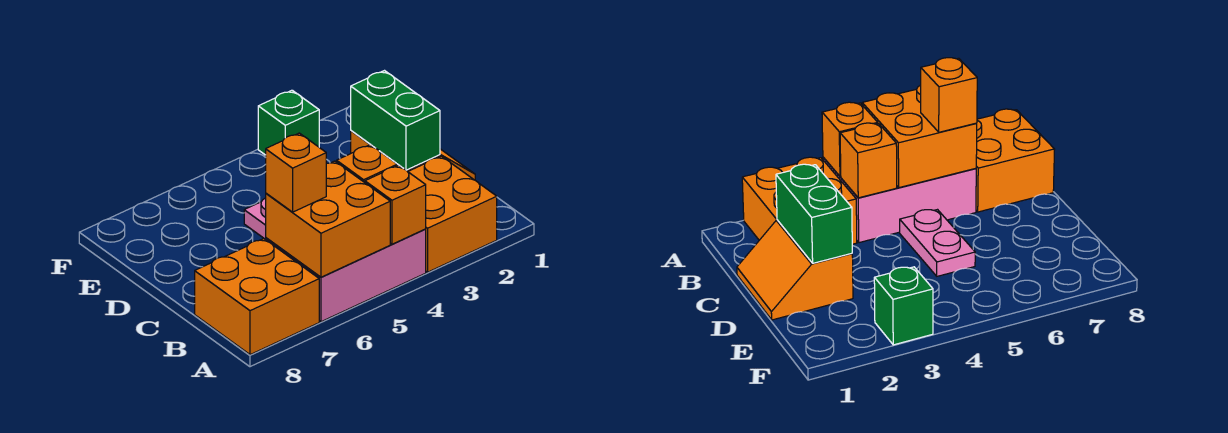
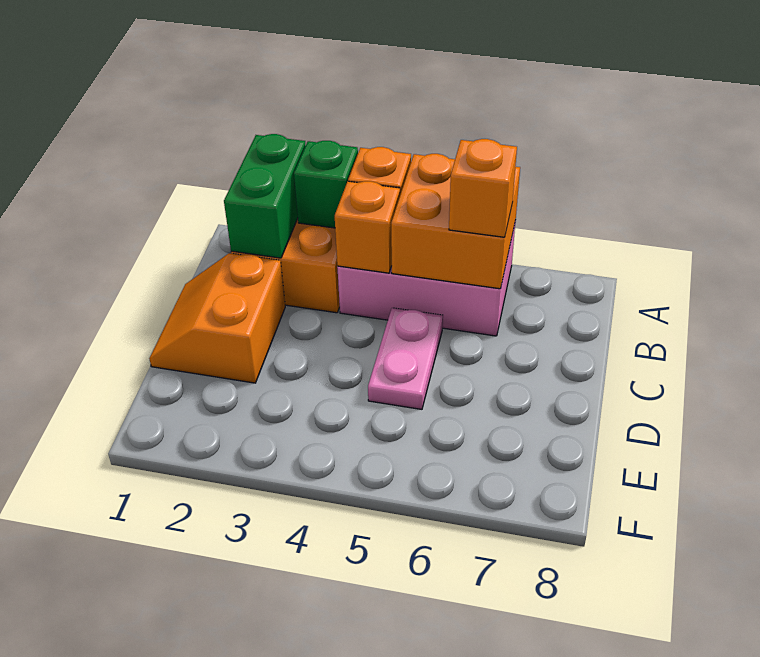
orange brick A7:B8 level 1 -> none
green brick C2:D2 level 2 -> green brick A2:B2 level 2
green brick F3 level 1 -> green brick A3 level 2

